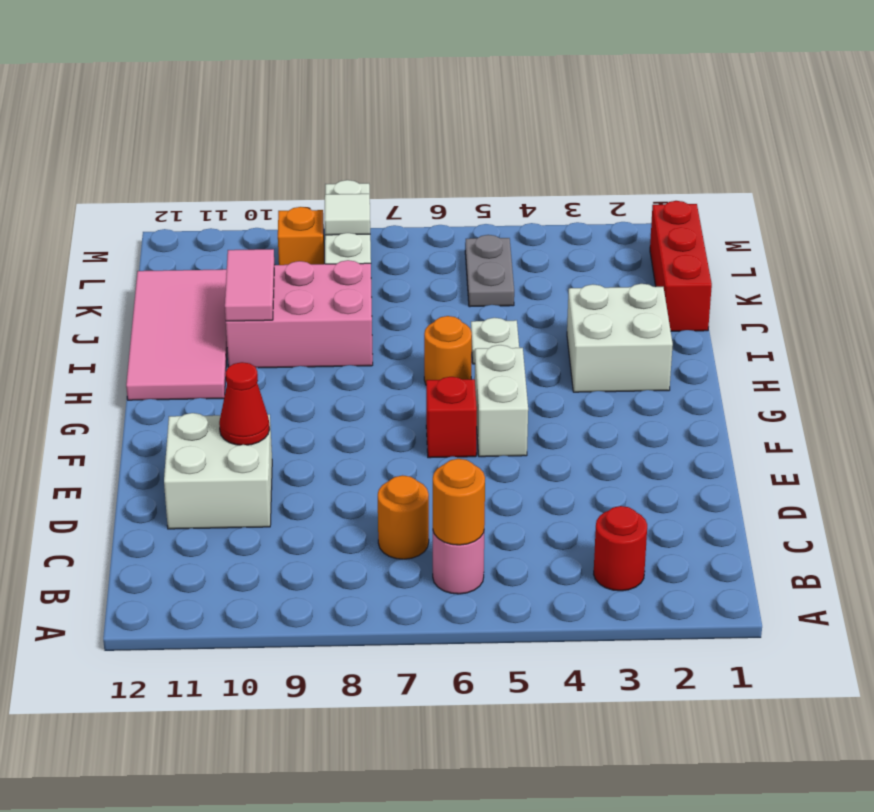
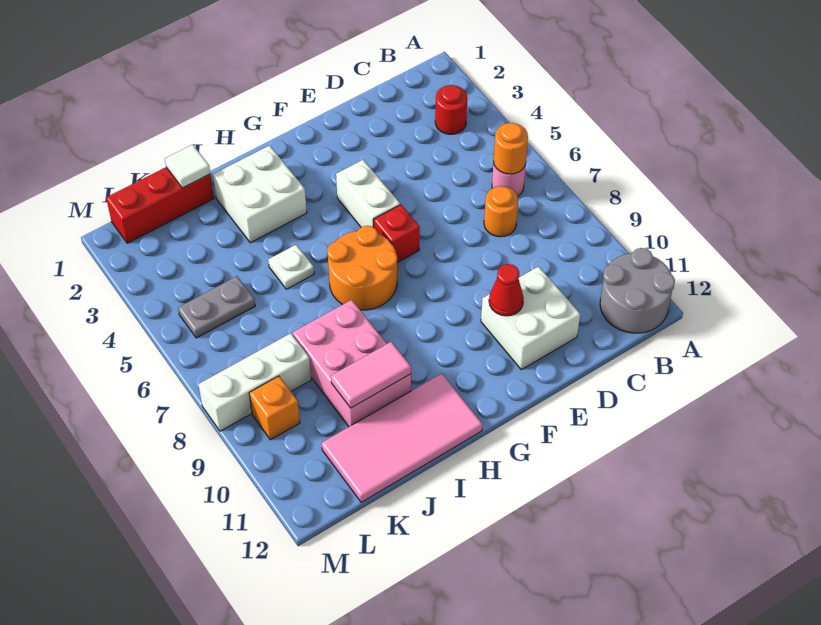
none -> grey round brick A11:B12 level 1
white brick F5:G5 level 1 -> white brick F4:F5 level 1
orange round brick H6 level 1 -> orange round brick G6:H7 level 1
white tile L8 level 2 -> white tile J1 level 2

